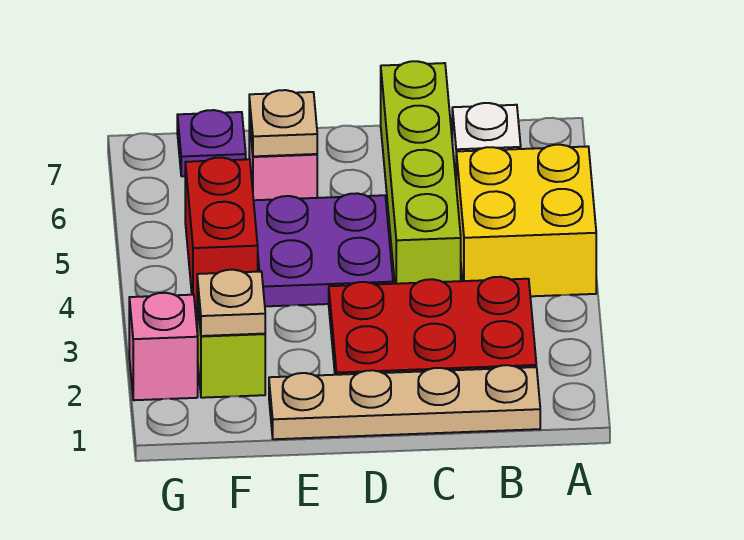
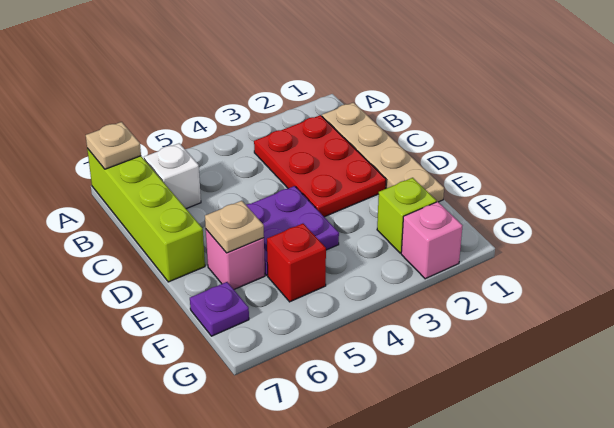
yellow brick A4:B5 level 1 -> none
lime brick C4:C7 level 1 -> lime brick A7:D7 level 1
tan plate F2 level 2 -> tan plate A7 level 2
red brick F4:F5 level 1 -> red brick F5 level 1

